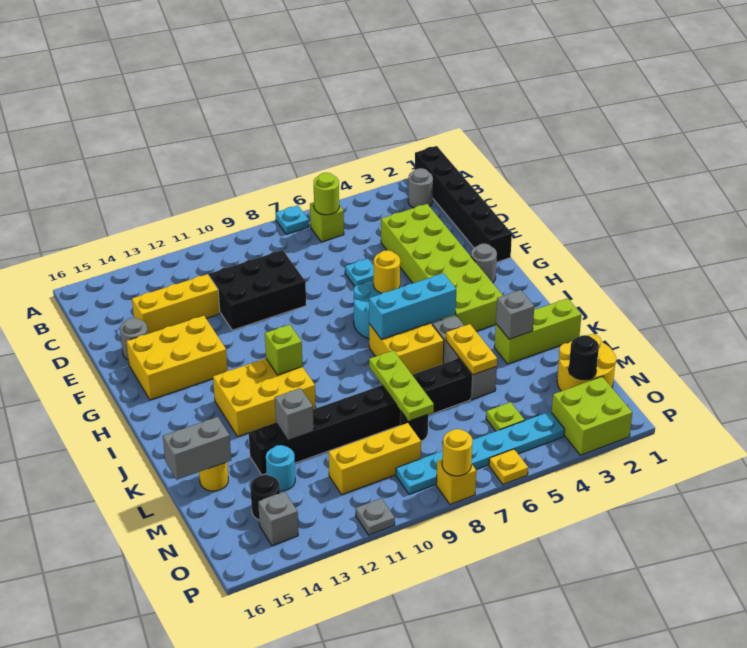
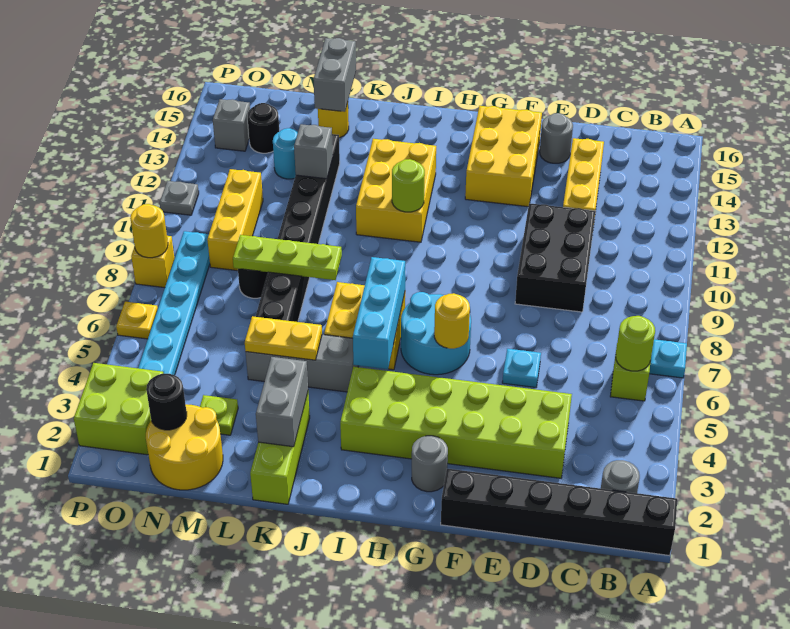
lime brick I11 level 2 -> lime round brick I11 level 2
grey brick K3 level 2 -> grey brick K2:K3 level 2
lime plate N5 level 1 -> lime plate M3 level 1

